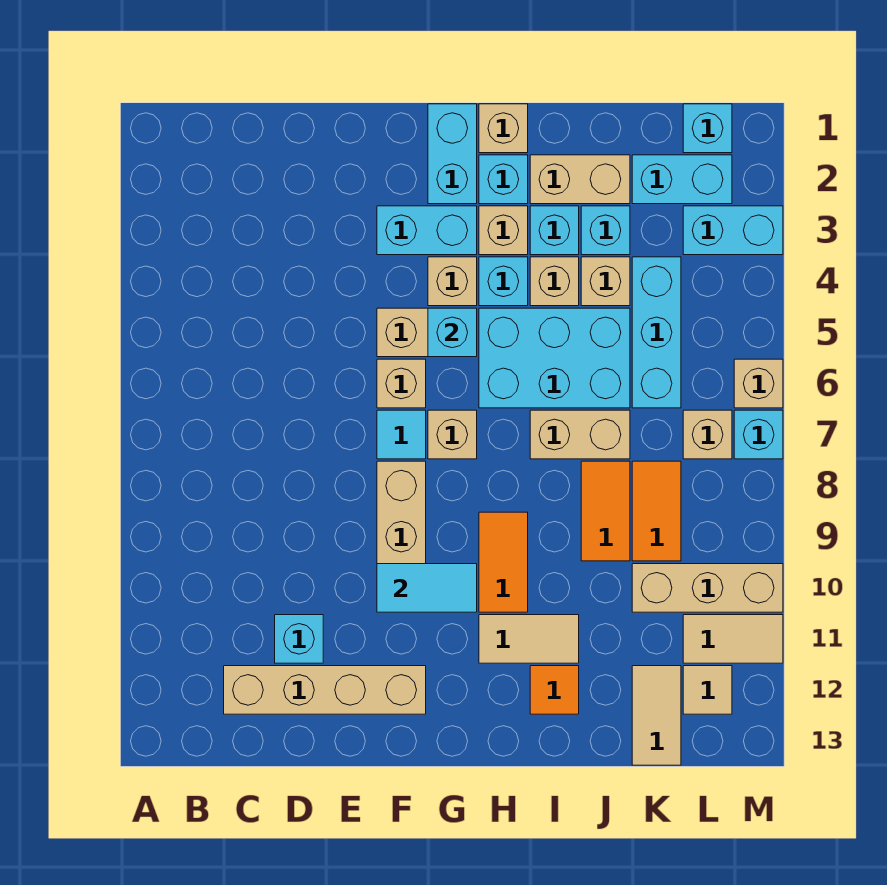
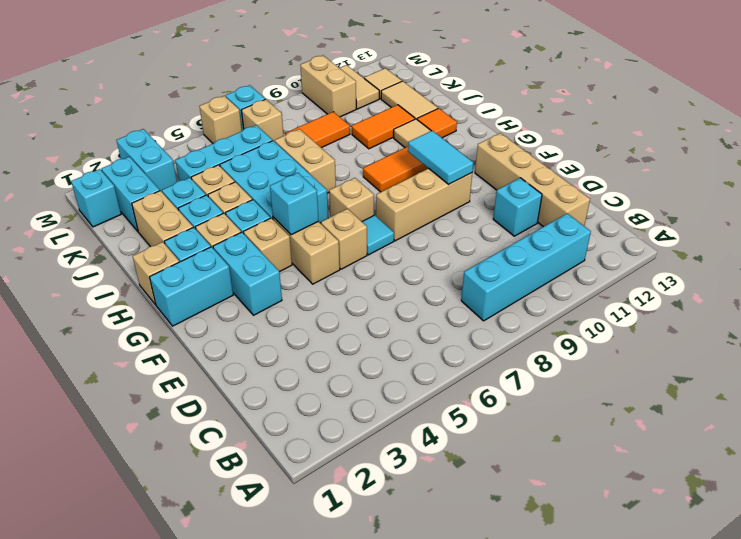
none -> cyan brick B8:B11 level 1
orange tile J8:J9 level 1 -> orange tile J10:J11 level 1
tan brick K10:M10 level 1 -> tan brick L10:M10 level 1
tan tile K12:K13 level 1 -> tan tile J12:K12 level 1

